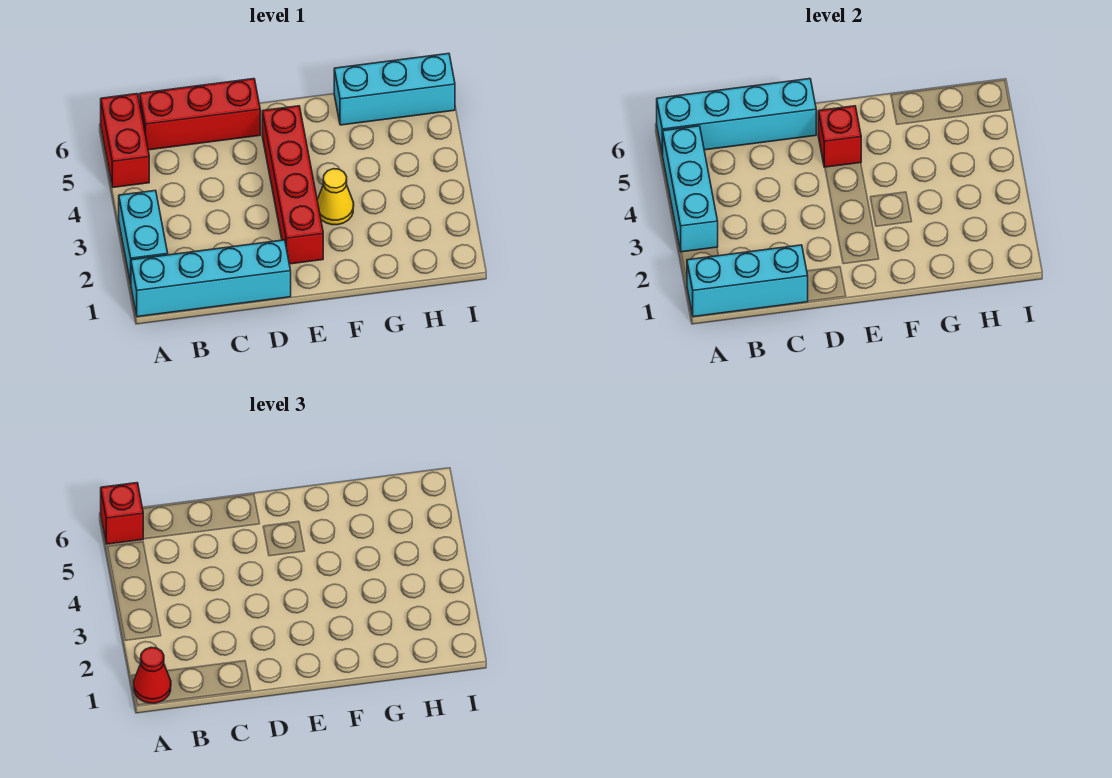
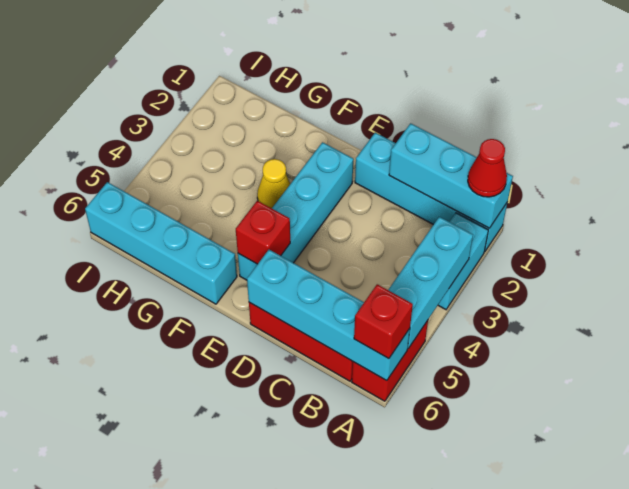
red brick E2:E5 level 1 -> cyan brick E2:E5 level 1
cyan brick G6:I6 level 1 -> cyan brick F6:I6 level 1

